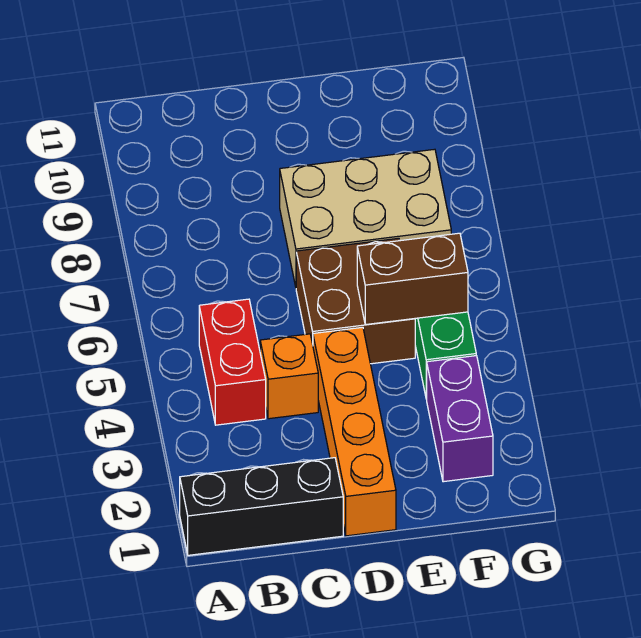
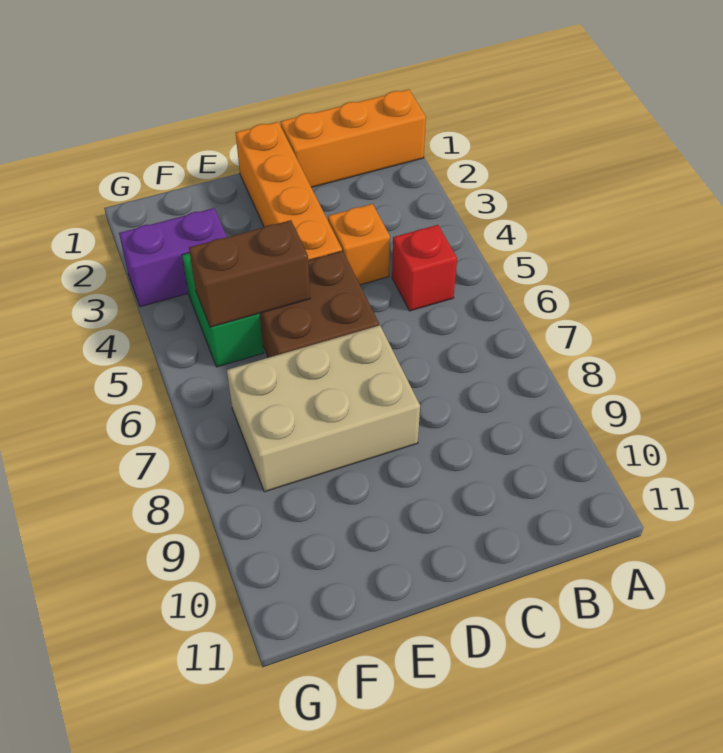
black brick A1:C1 level 1 -> orange brick A1:C1 level 1
red brick B4:B5 level 1 -> red brick B5 level 1
purple brick F2:F3 level 1 -> purple brick F3:G3 level 1

